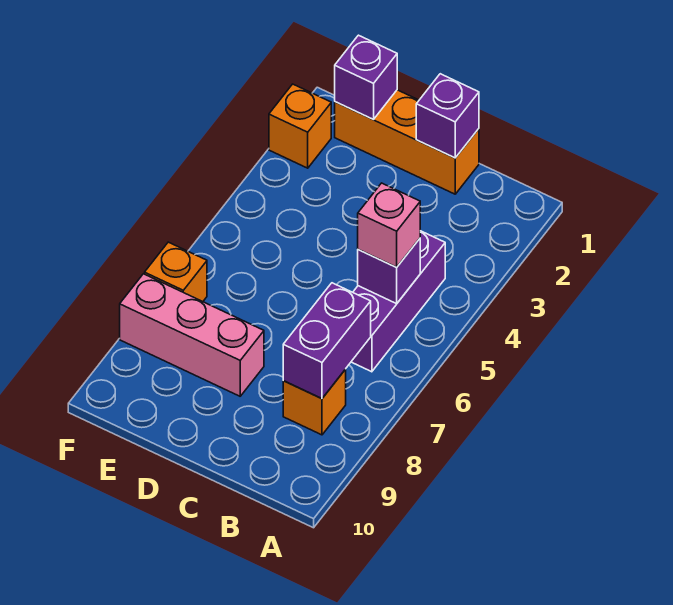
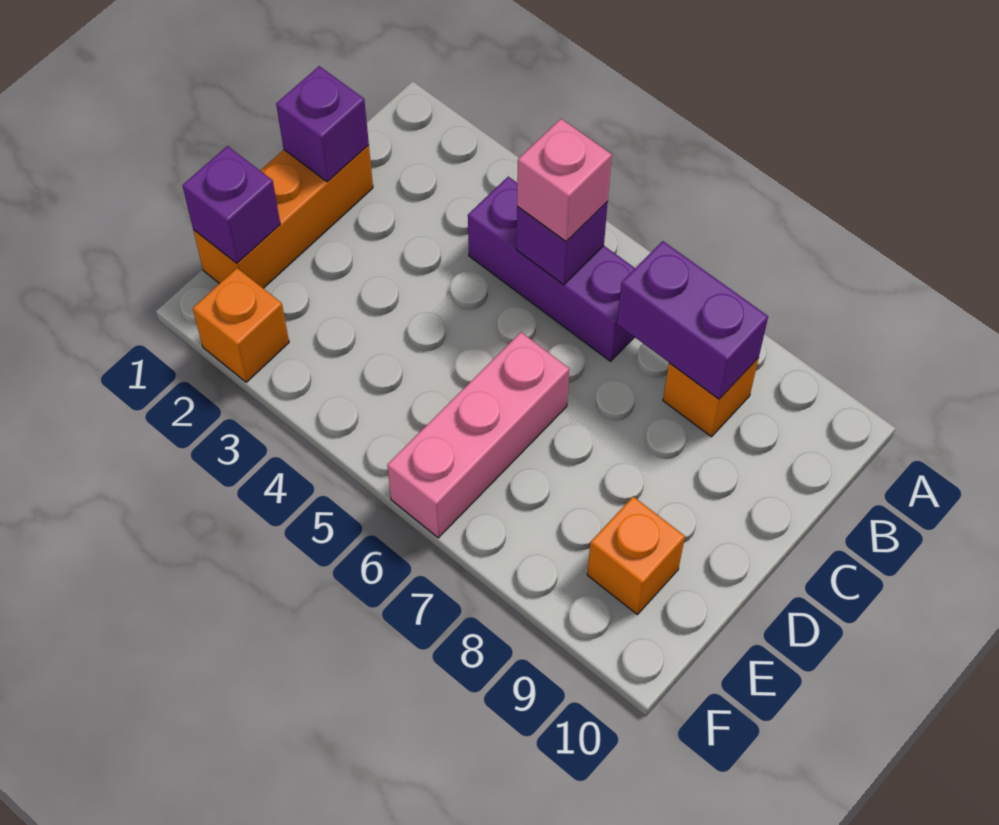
pink brick D8:F8 level 1 -> pink brick D6:F6 level 1
orange brick F7 level 1 -> orange brick E9 level 1

